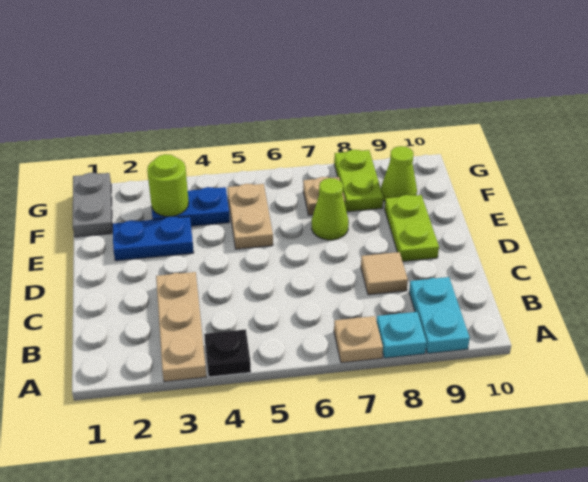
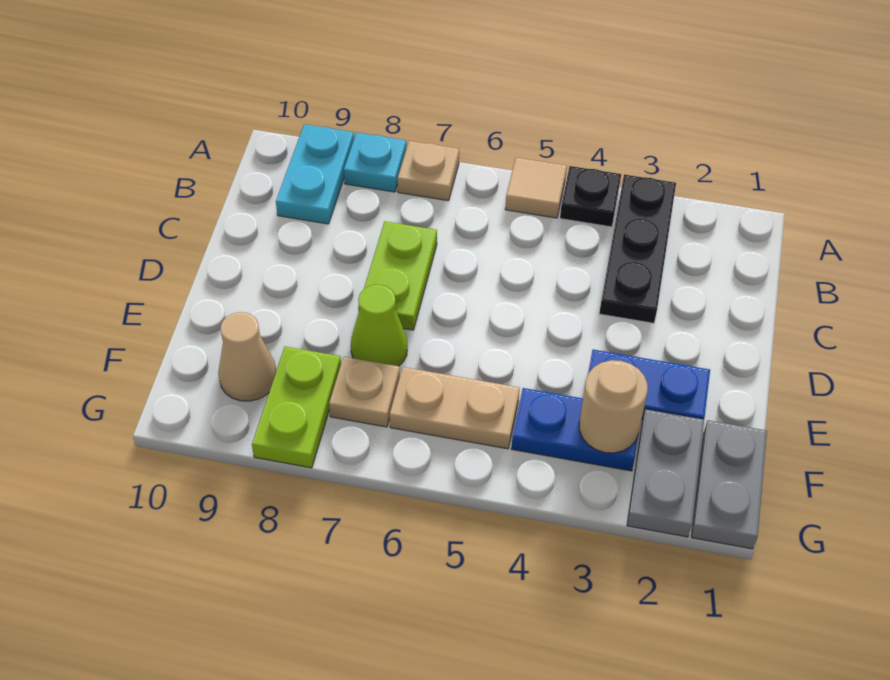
tan plate A3:C3 level 1 -> black plate A3:C3 level 1
tan tile C8 level 1 -> tan tile A5 level 1
lime plate D9:E9 level 1 -> lime plate C7:D7 level 1
tan plate E5:F5 level 1 -> tan plate F5:F6 level 1
none -> grey plate F2:G2 level 1
lime round brick F3 level 2 -> tan round brick F3 level 2
lime cone F9 level 1 -> tan cone F9 level 1

